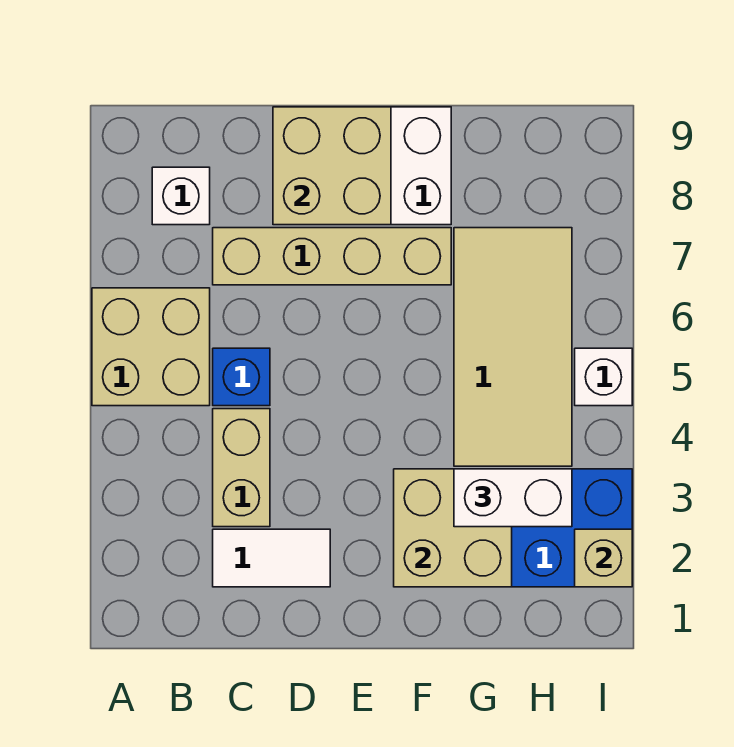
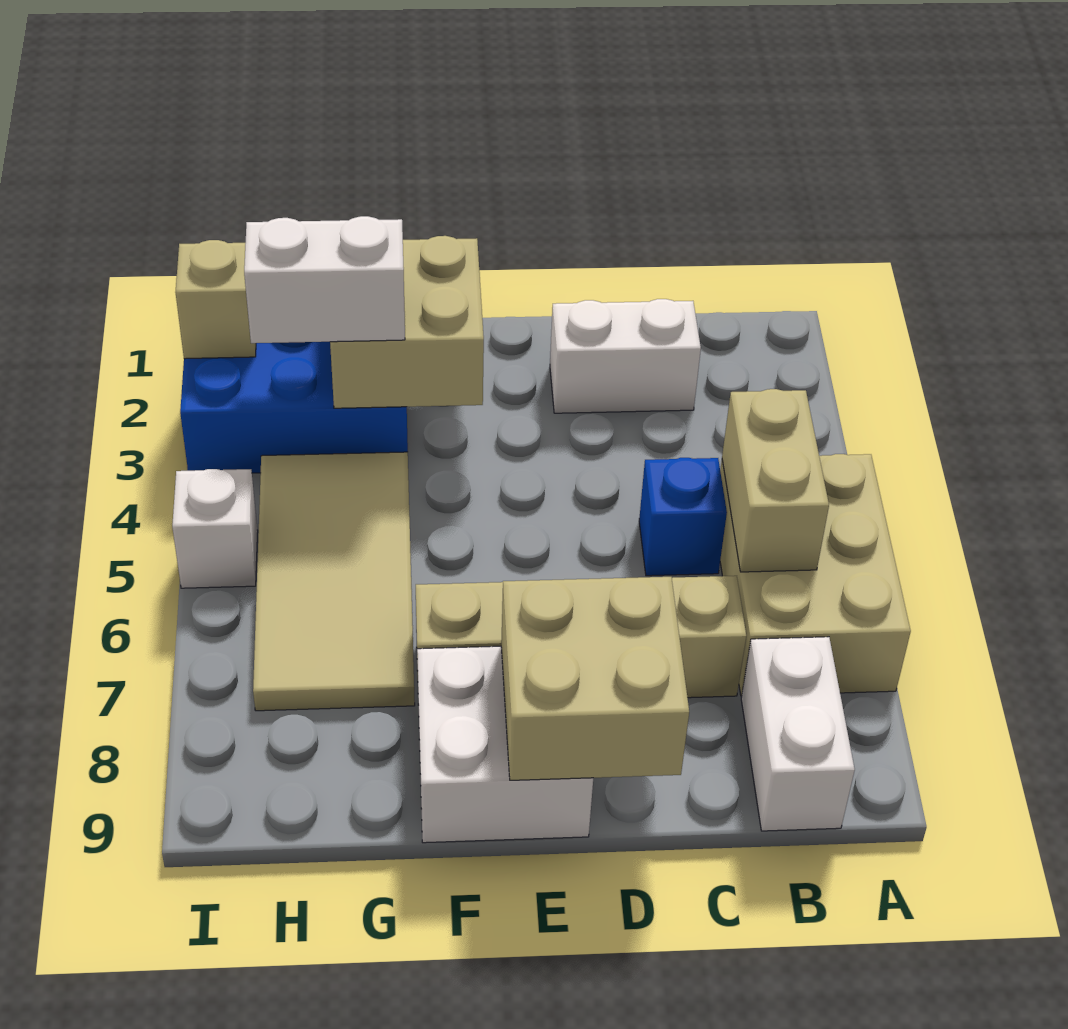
tan brick A5:B6 level 1 -> tan brick A5:B7 level 1
white brick B8 level 1 -> white brick B8:B9 level 1
white tile C2:D2 level 1 -> white brick C2:D2 level 1
tan brick C3:C4 level 1 -> tan brick B5:B6 level 2

